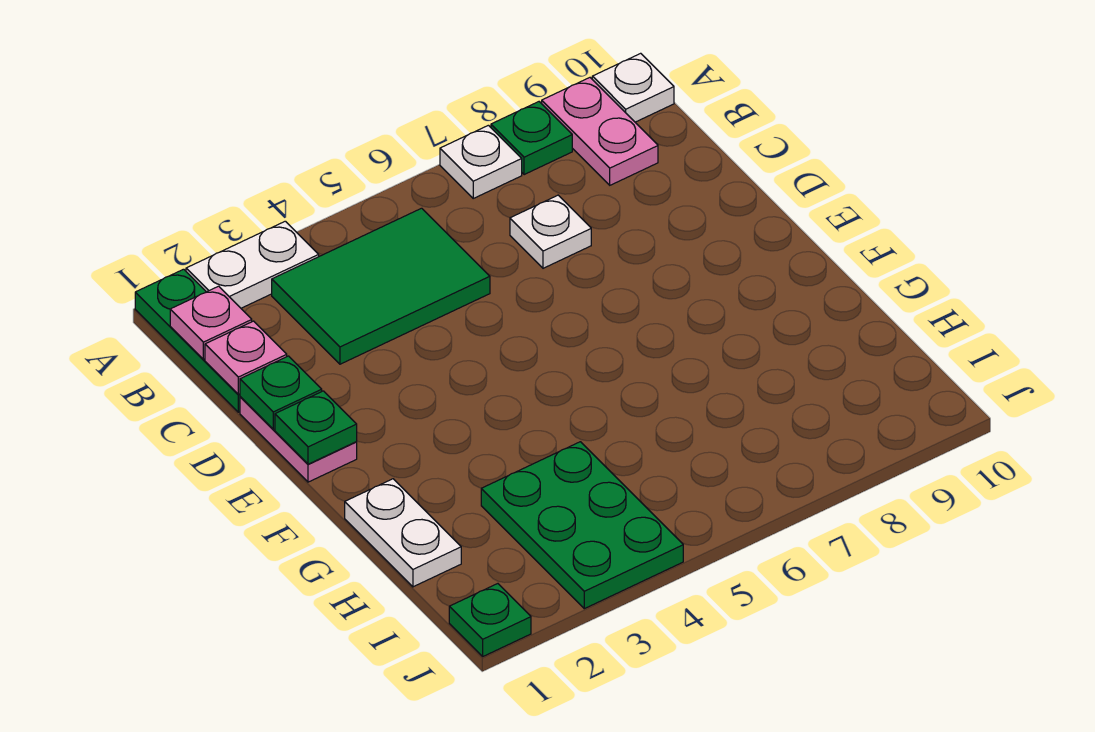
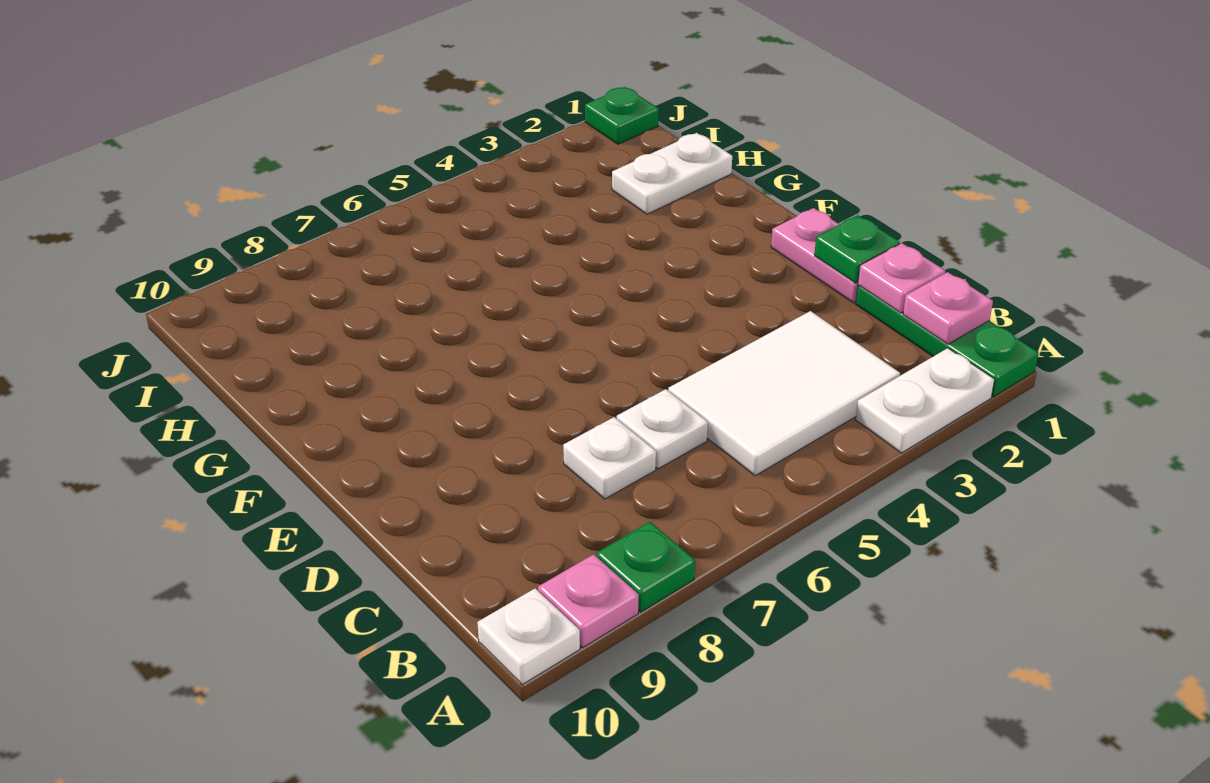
white plate A7 level 1 -> white plate C6 level 1
pink plate A9:B9 level 1 -> pink plate A9 level 1
green tile B3:C5 level 1 -> white tile B3:C5 level 1
green plate E1 level 2 -> none
white plate G1:H1 level 1 -> white plate H1:H2 level 1
green plate H3:J4 level 1 -> none

